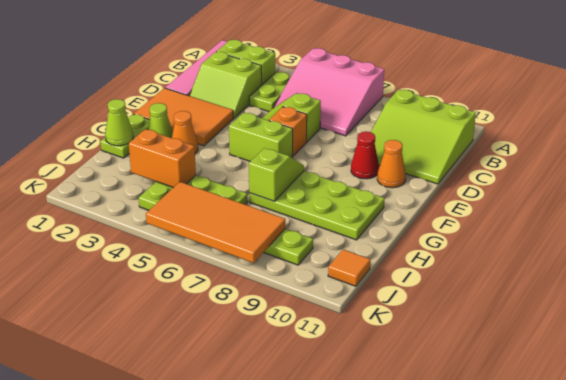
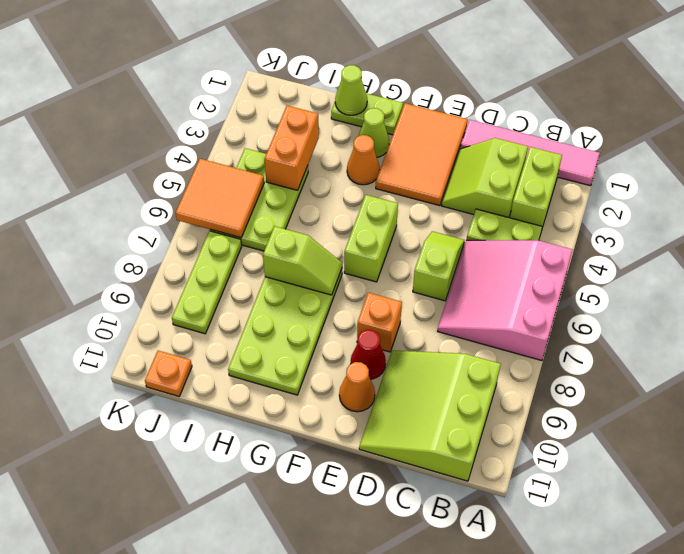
orange brick E6 level 1 -> orange brick E8 level 1
orange tile J5:K8 level 2 -> orange tile J5:K6 level 2
orange tile J11 level 1 -> orange plate J11 level 1

